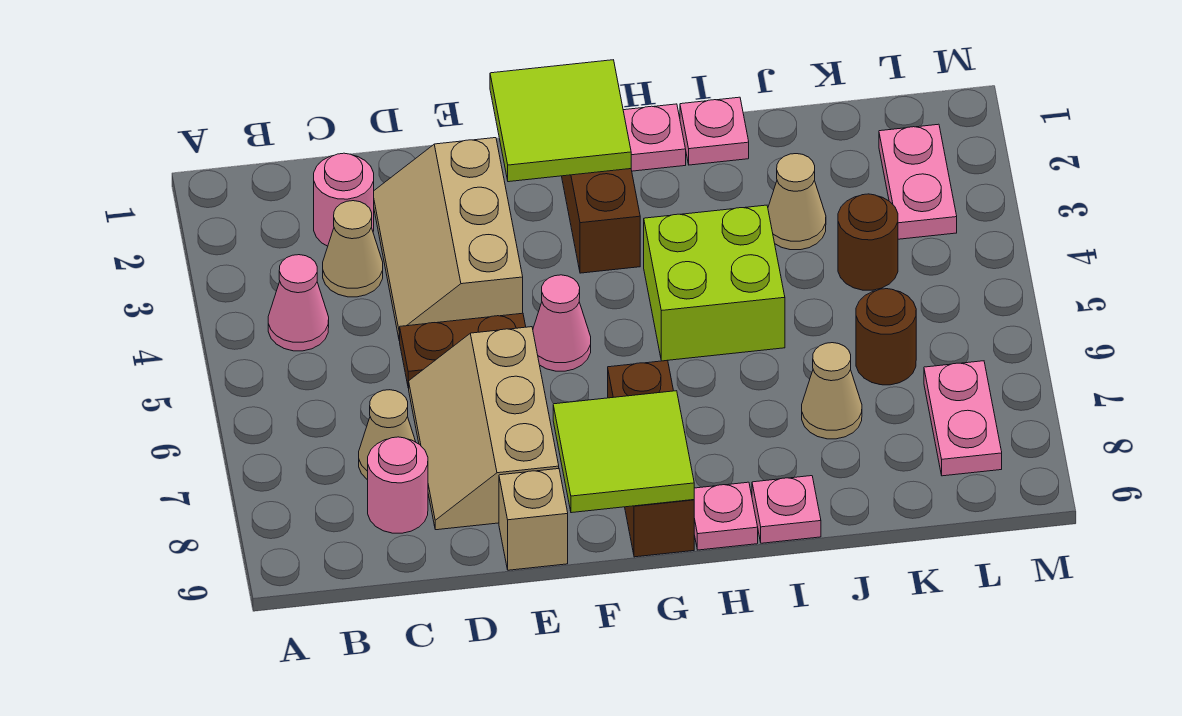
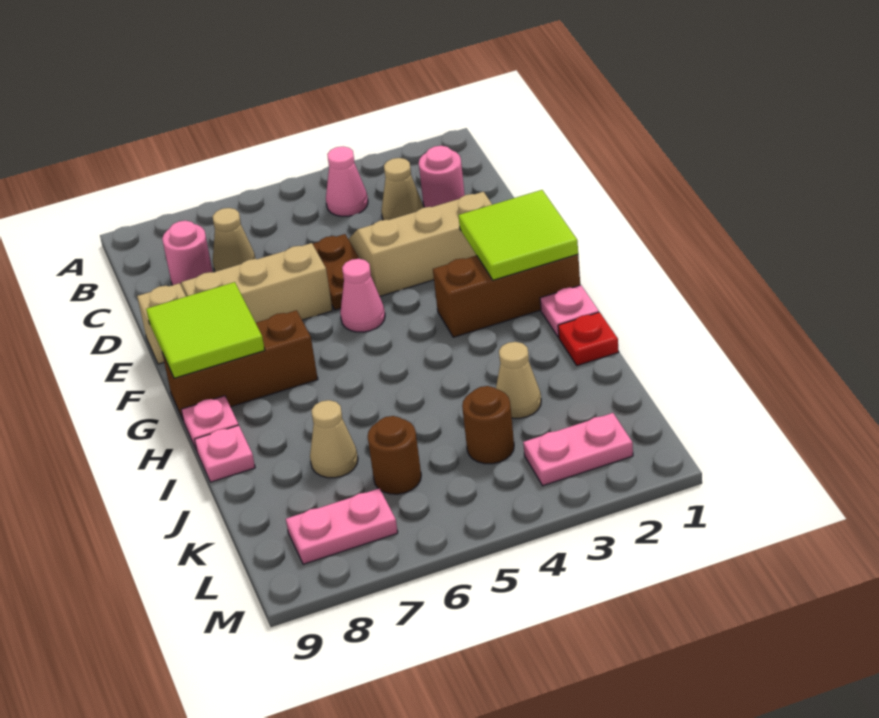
lime brick H4:I5 level 1 -> none
pink plate I1 level 1 -> red plate I1 level 1

